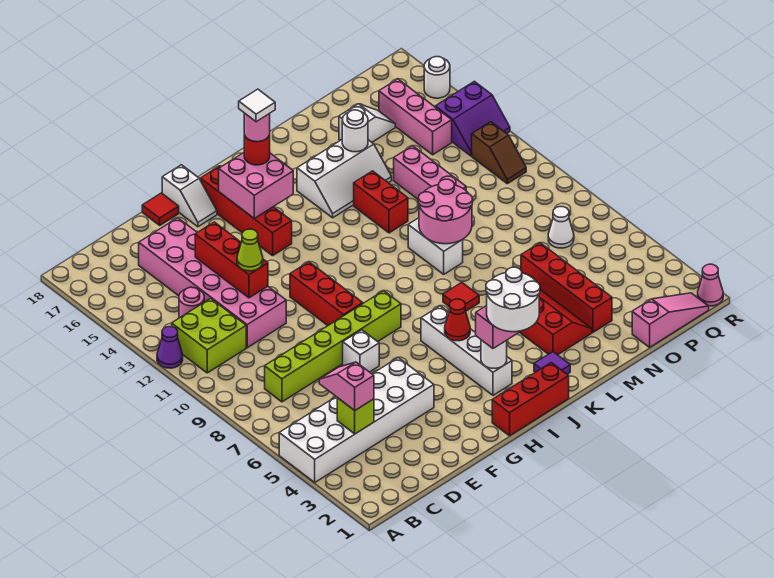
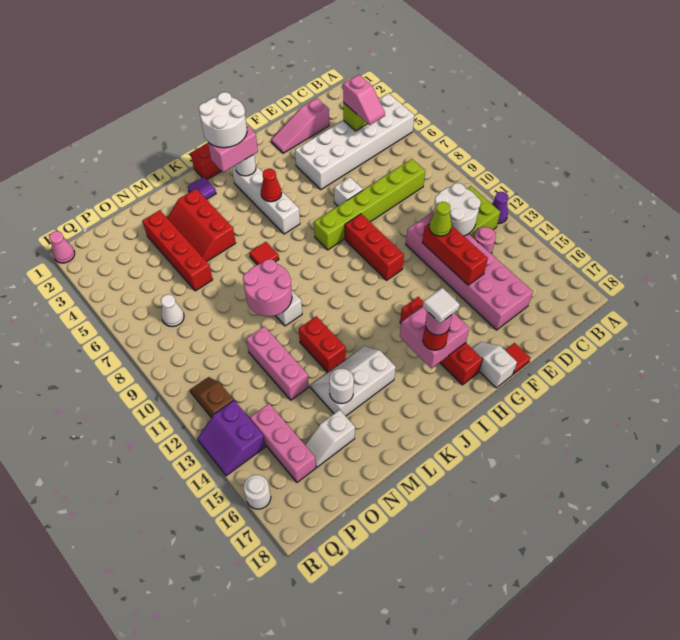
none -> white round brick C11:D12 level 2
pink slope O1:Q1 level 1 top O -> pink slope D2:F2 level 1 top D
purple slope Q13:R14 level 1 top 14 -> purple slope Q13:R14 level 1 top Q

